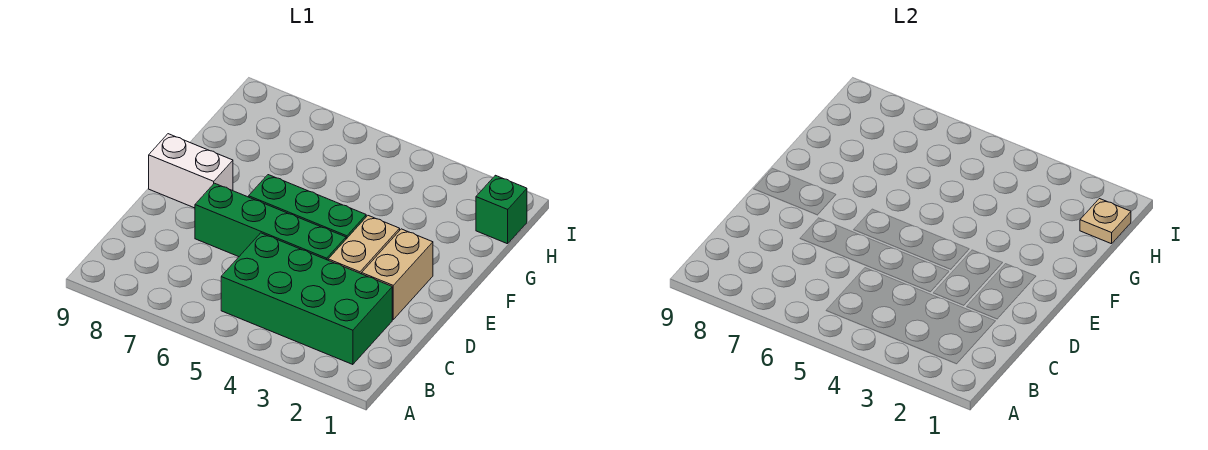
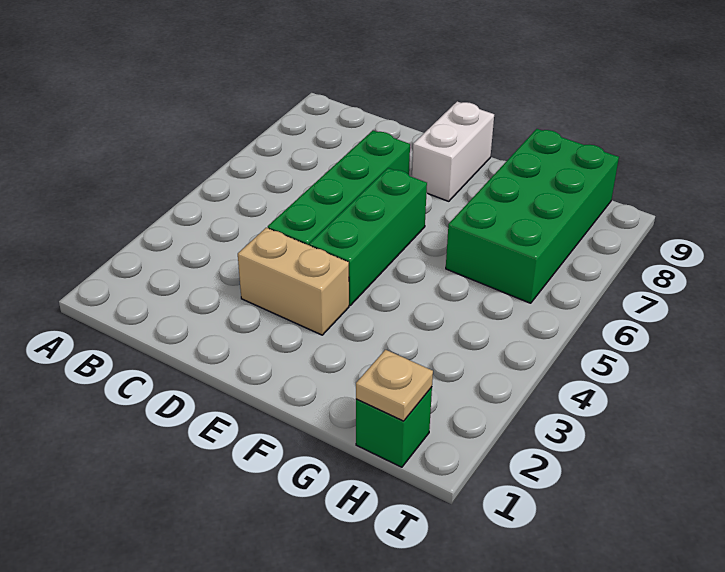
green brick B2:C5 level 1 -> green brick G6:H9 level 1
tan brick D2:E2 level 1 -> none

